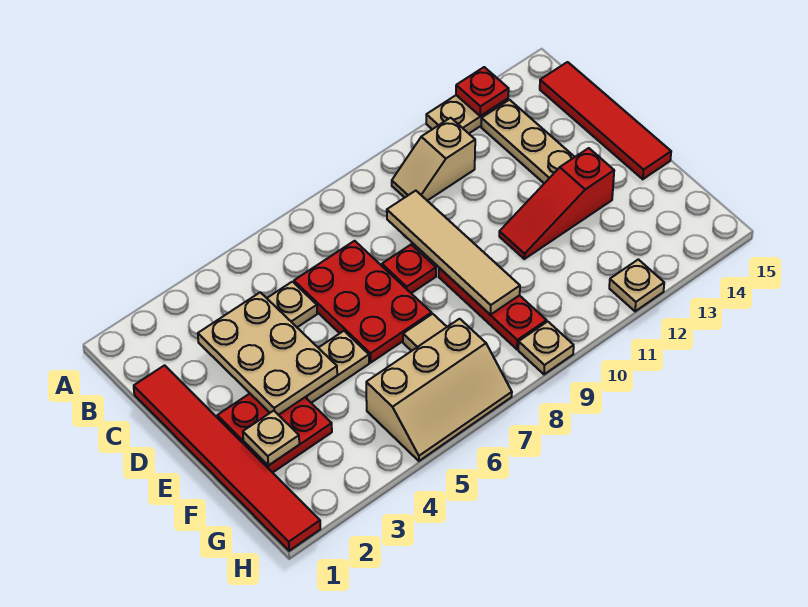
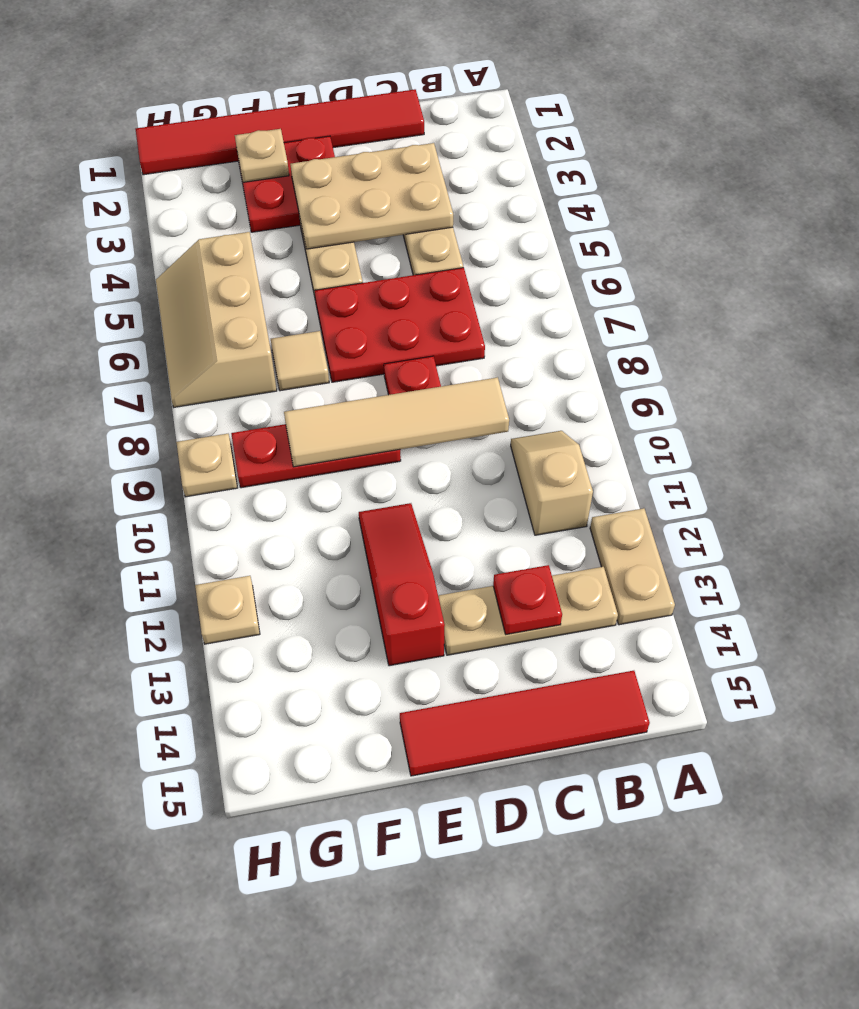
red plate A13 level 2 -> red plate C13 level 2

